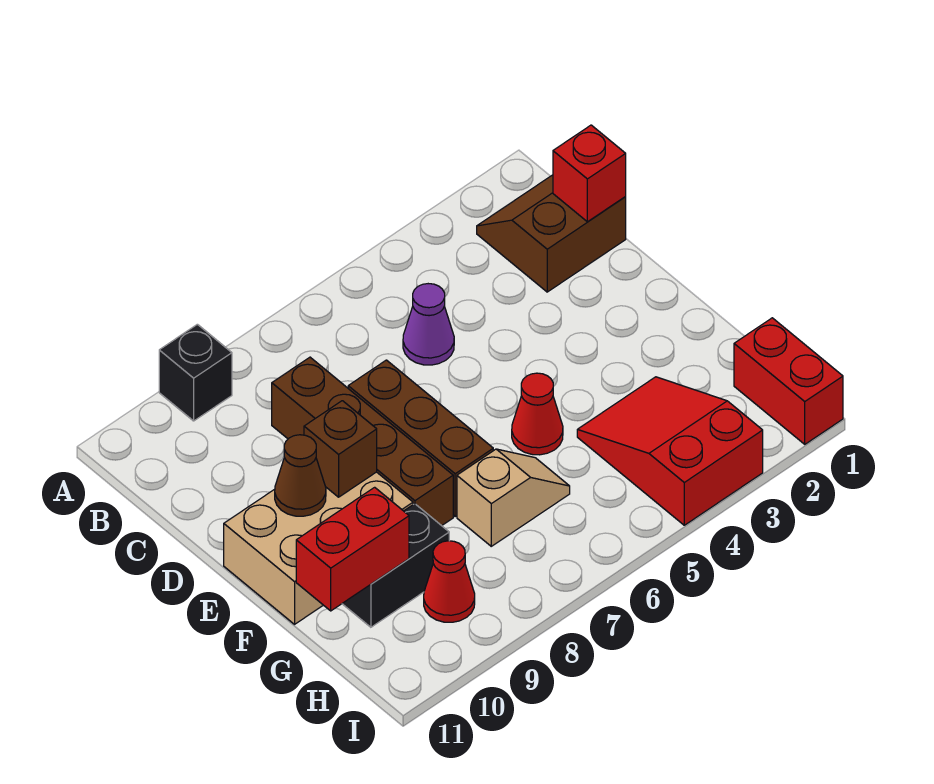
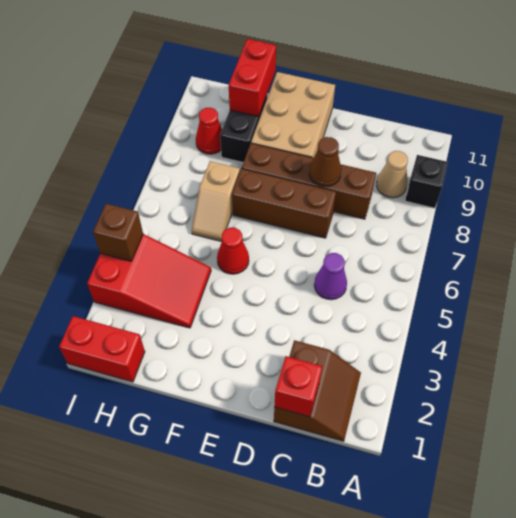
none -> tan cone B9 level 1
brown brick E9 level 2 -> brown brick I4 level 2
brown cone E10 level 2 -> brown cone D8 level 2

